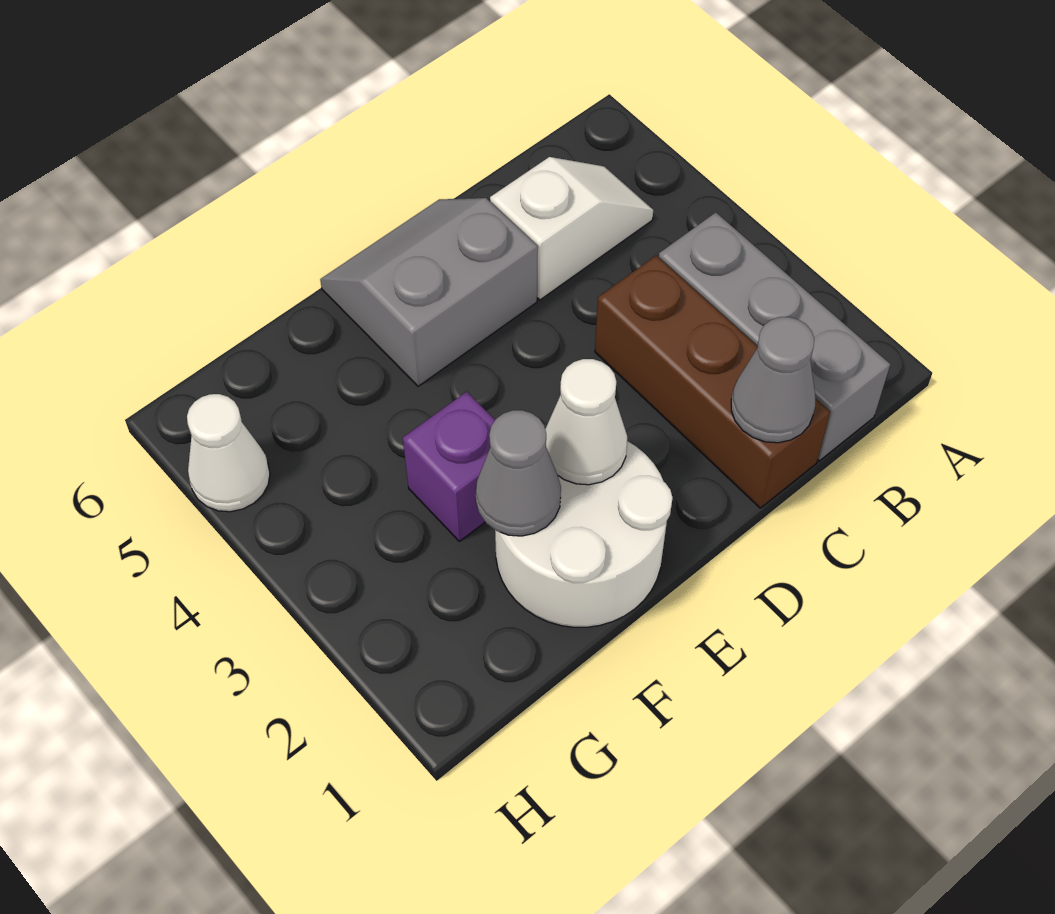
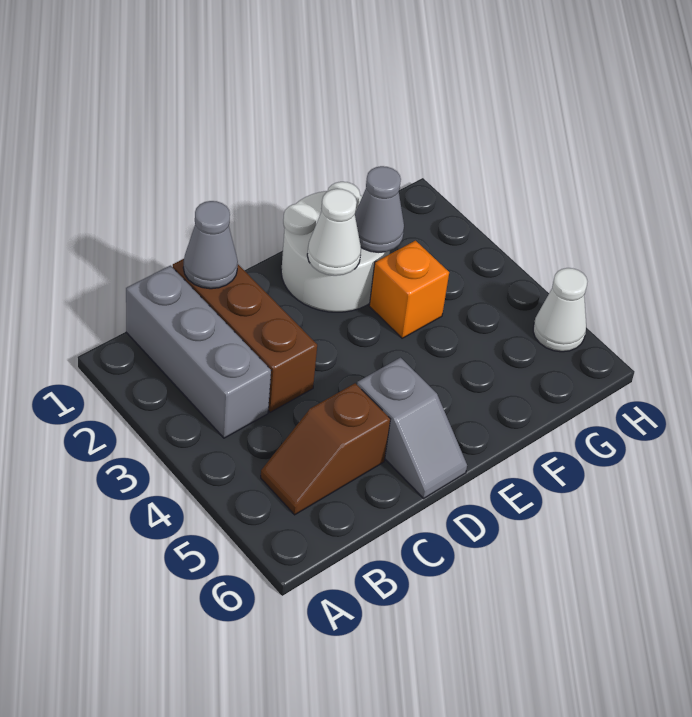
white slope B5:C5 level 1 top C -> brown slope B5:C5 level 1 top C
grey slope D5:E6 level 1 top 5 -> grey slope D5:D6 level 1 top 5
purple brick F3 level 1 -> orange brick F3 level 1

